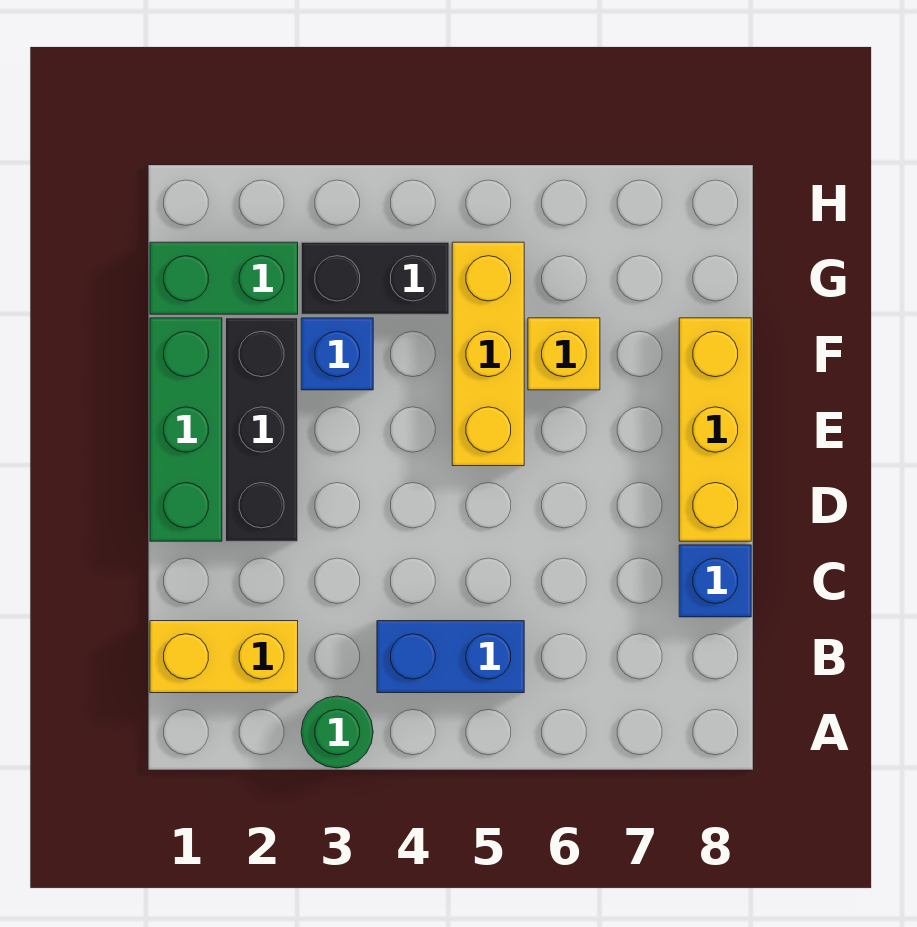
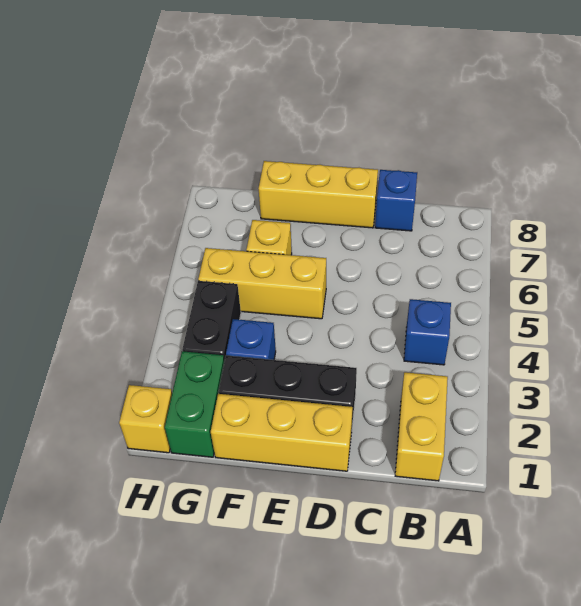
green round brick A3 level 1 -> none
blue brick B4:B5 level 1 -> blue brick B4 level 1
green brick D1:F1 level 1 -> yellow brick D1:F1 level 1
none -> yellow brick H1 level 1

